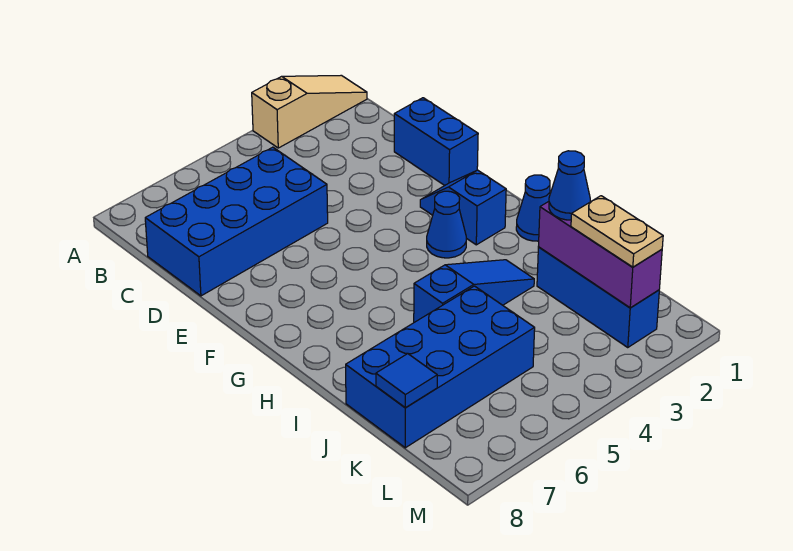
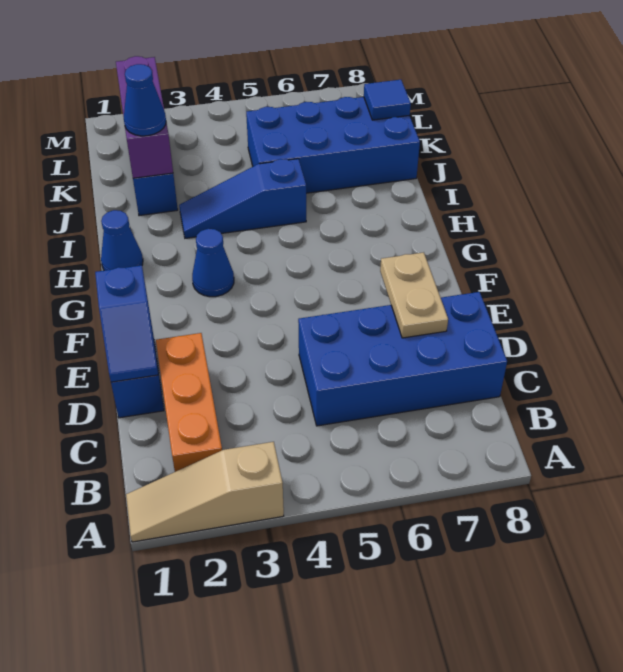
none -> orange brick B2:D2 level 1
blue slope F2:G2 level 1 top G -> blue slope D1:E1 level 2 top E
tan plate K2:L2 level 3 -> tan plate D7:E7 level 2

